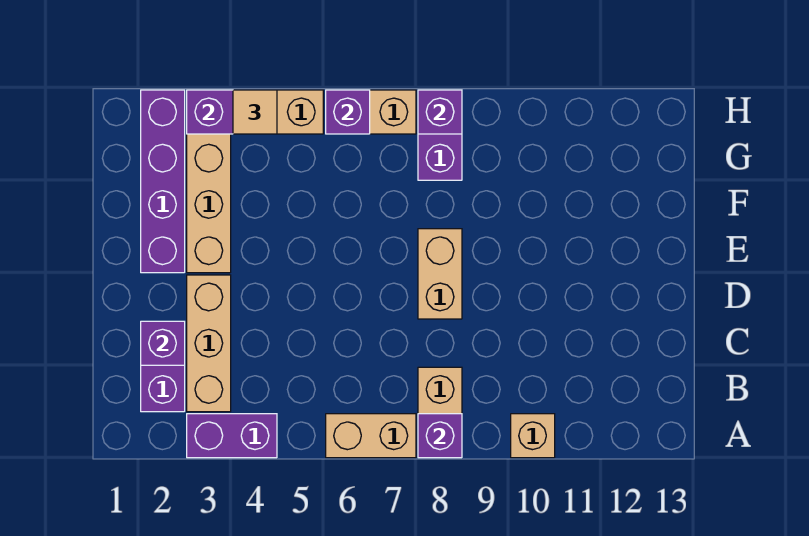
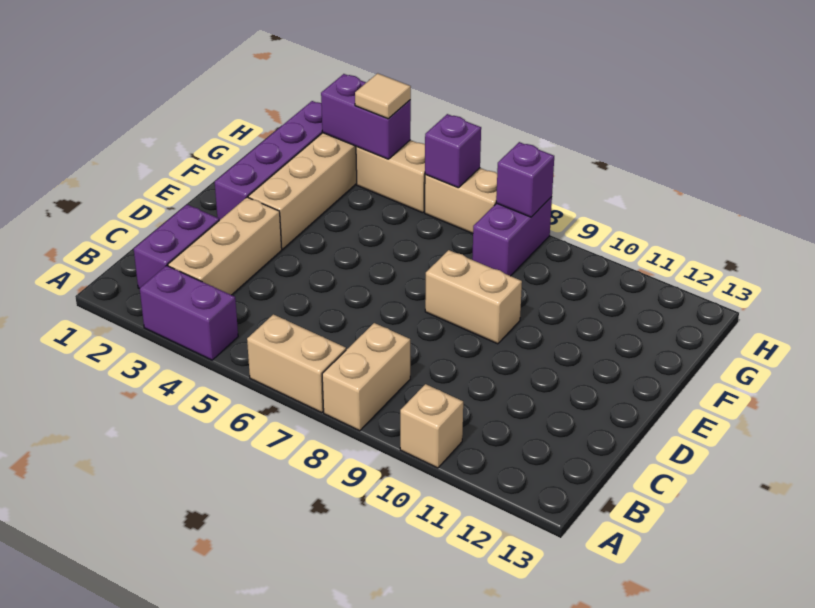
purple brick A8 level 2 -> none
purple brick C2 level 2 -> none
tan brick D8:E8 level 1 -> tan brick E8:E9 level 1

